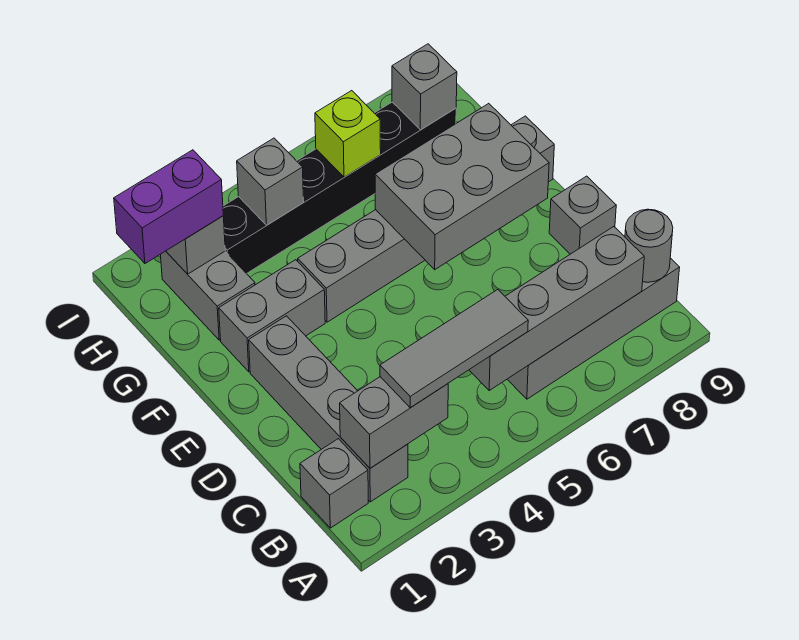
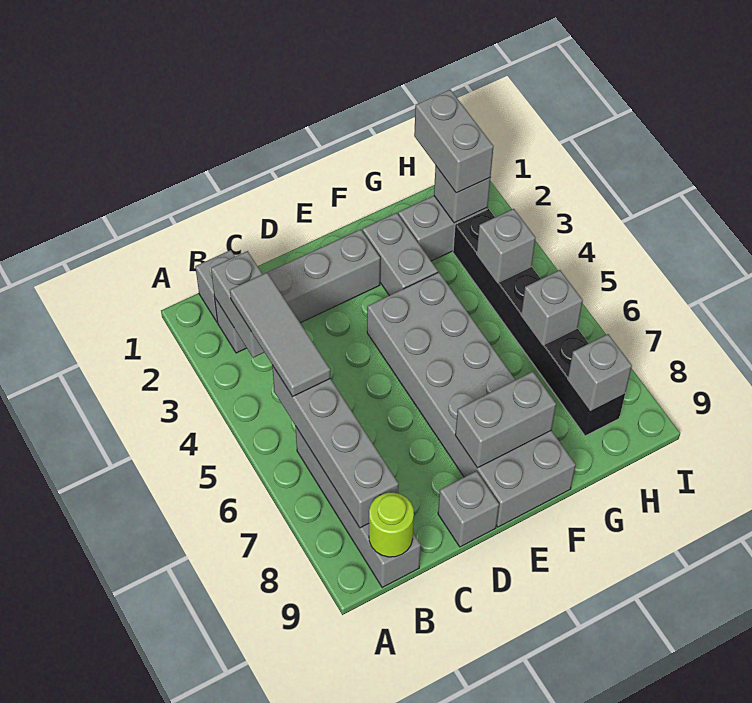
grey round brick B9 level 2 -> lime round brick B9 level 2
grey brick E6:F8 level 2 -> grey brick E8:F8 level 2
grey brick F4:F9 level 1 -> grey brick E4:F9 level 1
purple brick H1:H2 level 3 -> grey brick H1:H2 level 3
lime brick H6 level 2 -> grey brick H6 level 2

